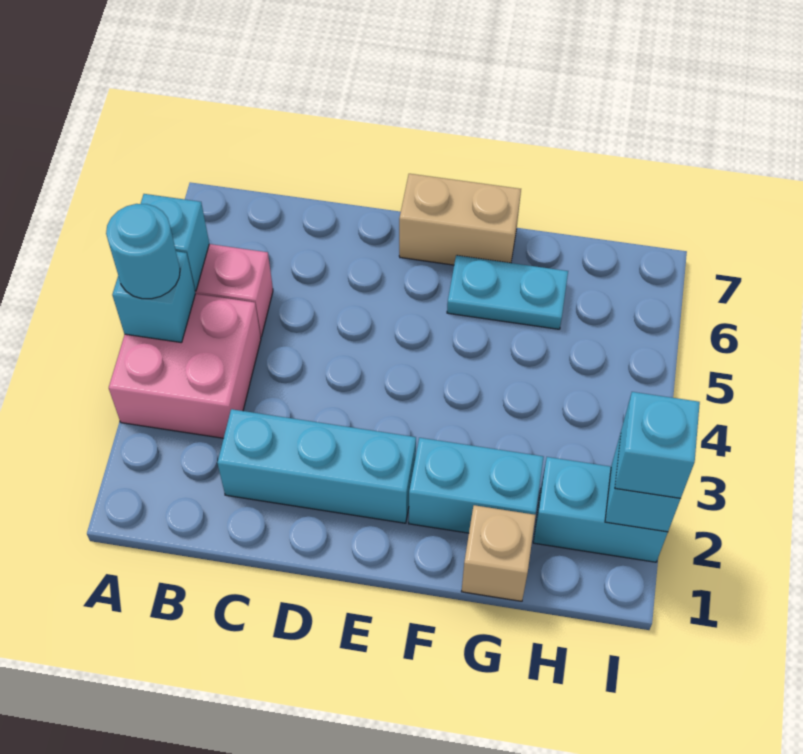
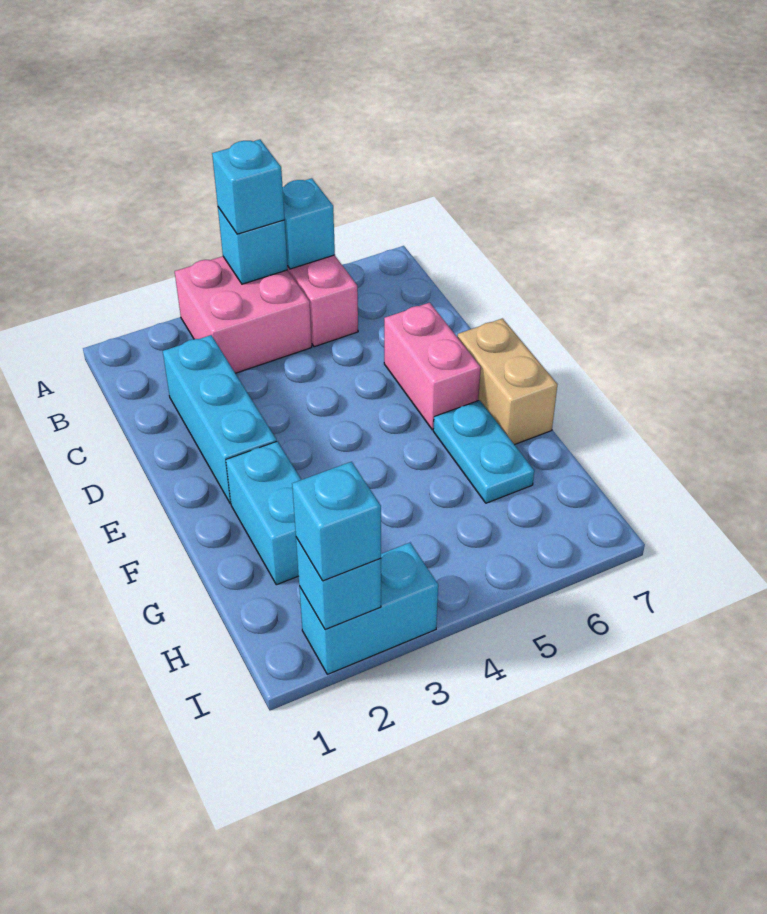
cyan round brick A4 level 3 -> cyan brick A4 level 3
none -> pink brick D6:E6 level 1
tan brick G1 level 1 -> none
cyan brick H2:I2 level 1 -> cyan brick I2:I3 level 1

